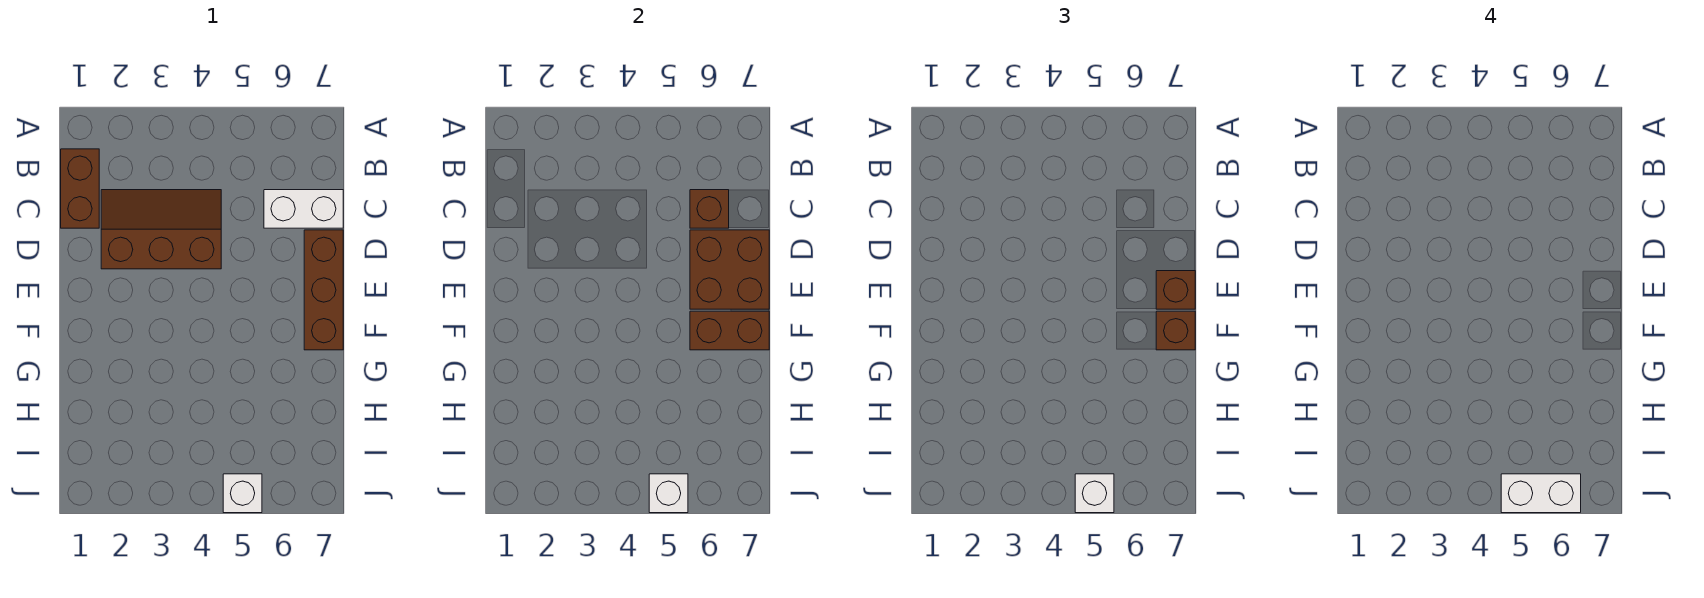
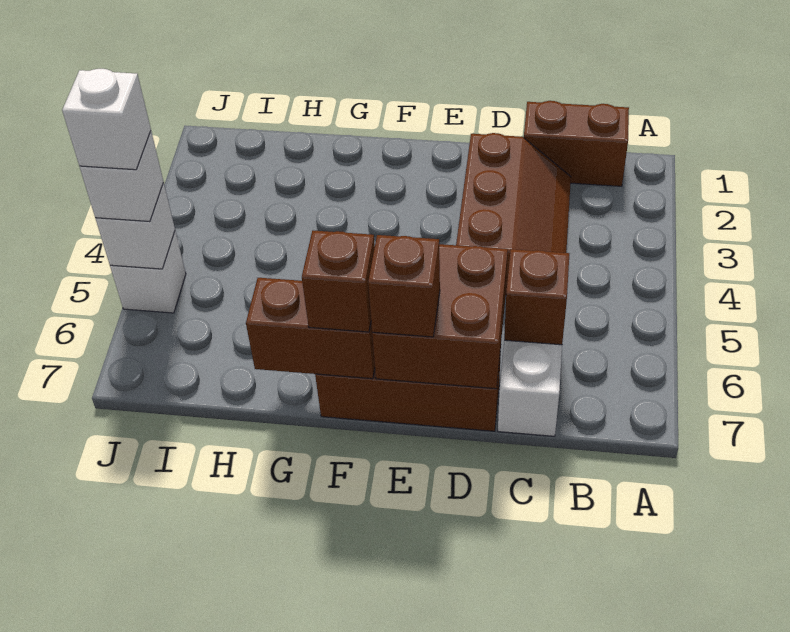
brown brick F6:F7 level 2 -> brown brick F7:G7 level 2
white brick J5:J6 level 4 -> white brick J5 level 4

